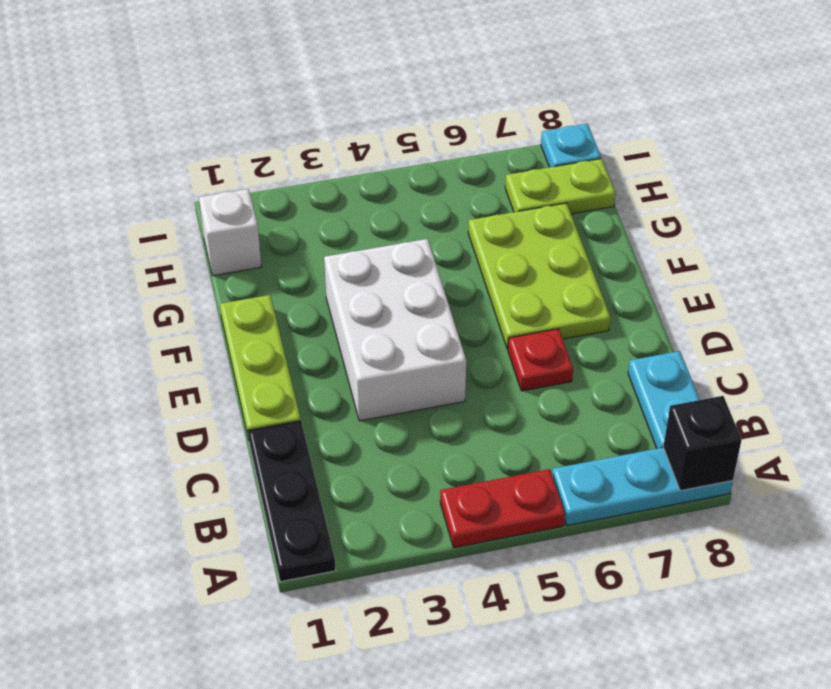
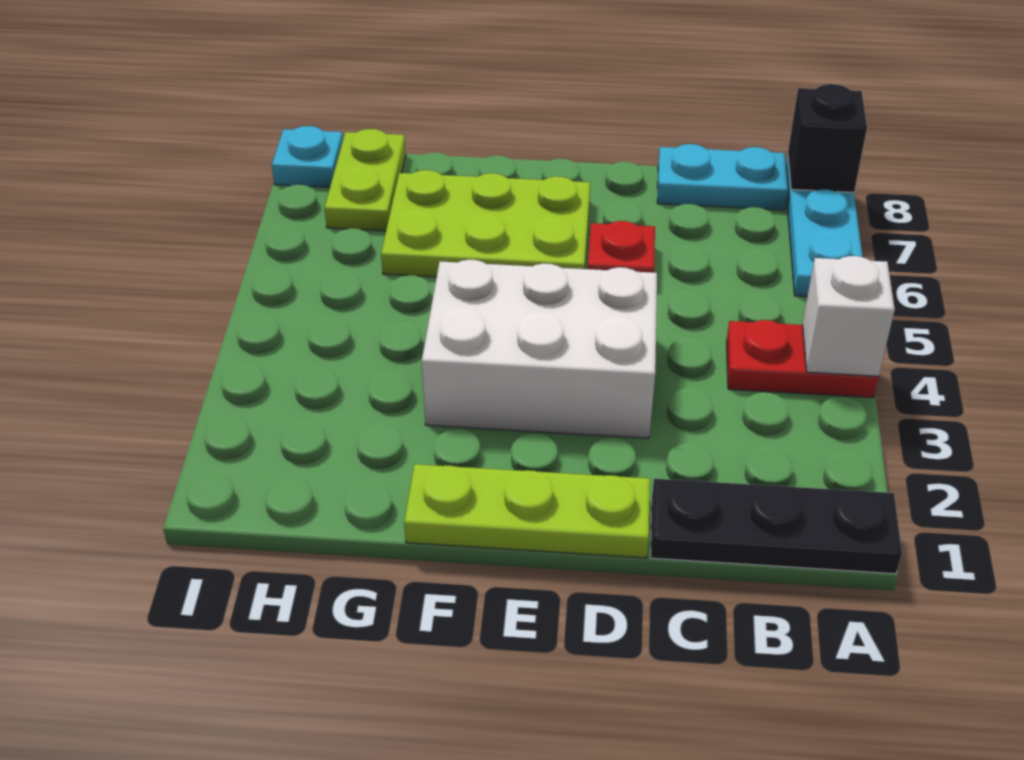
red plate A4:A5 level 1 -> red plate A4:B4 level 1
white brick H1 level 1 -> white brick A4 level 2

